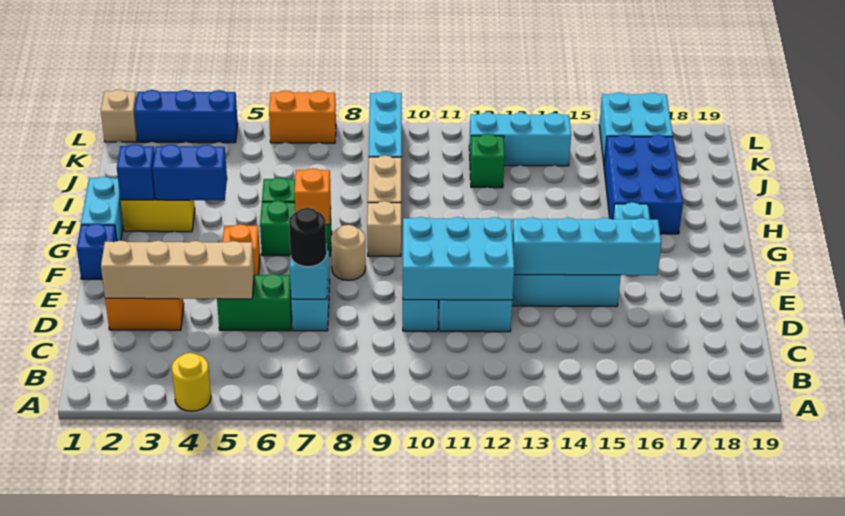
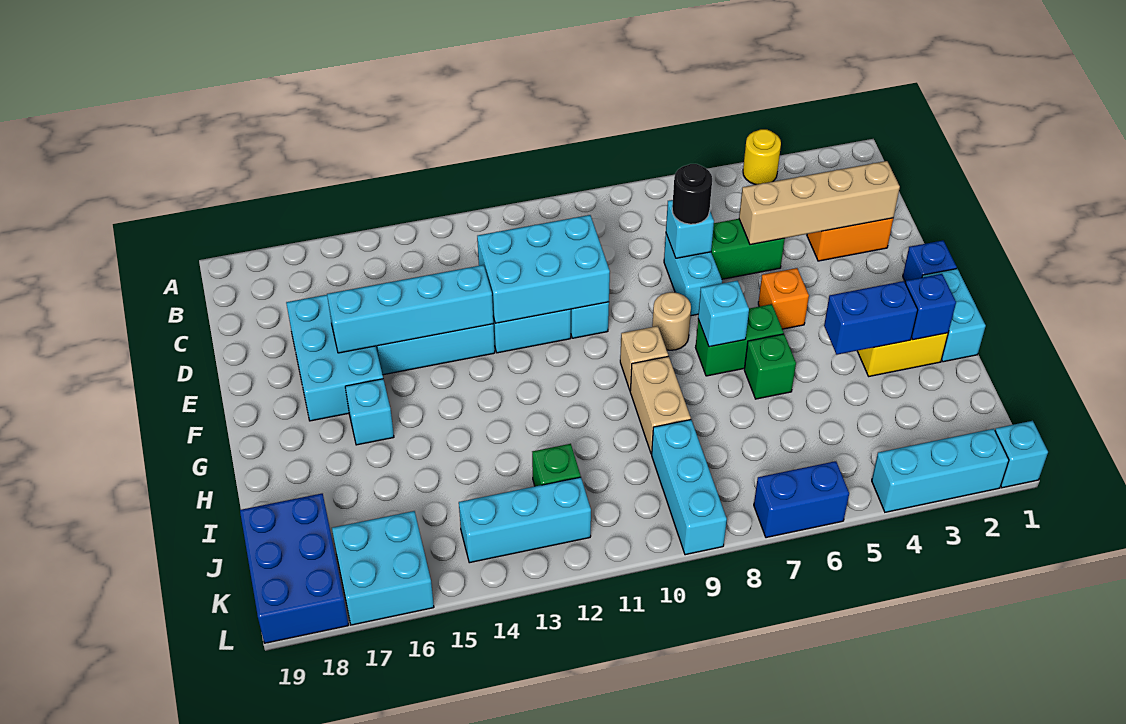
none -> cyan brick D16:F17 level 1
orange brick G7 level 2 -> cyan brick G7 level 2
blue brick H16:J17 level 1 -> blue brick J18:L19 level 1
tan brick L1 level 1 -> cyan brick L1 level 1
blue brick L2:L4 level 1 -> cyan brick L2:L4 level 1
orange brick L6:L7 level 1 -> blue brick L6:L7 level 1

